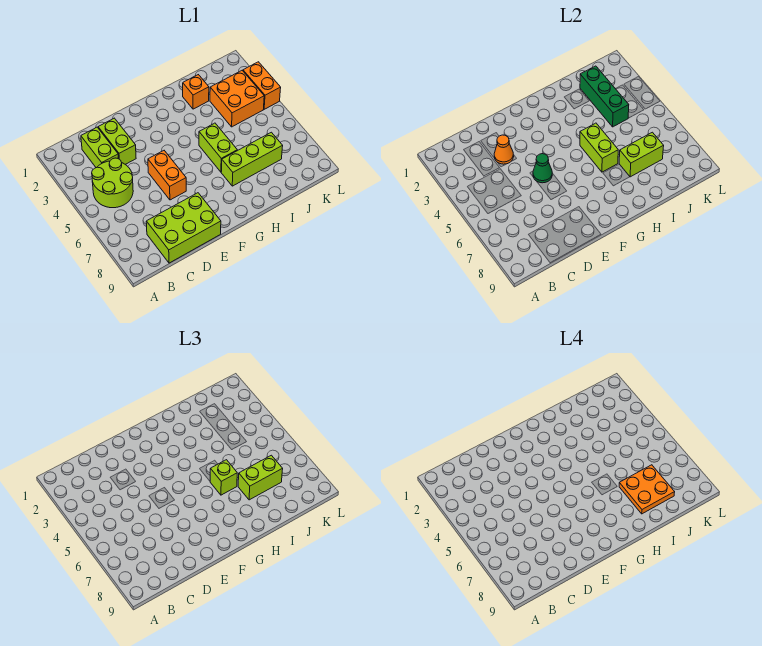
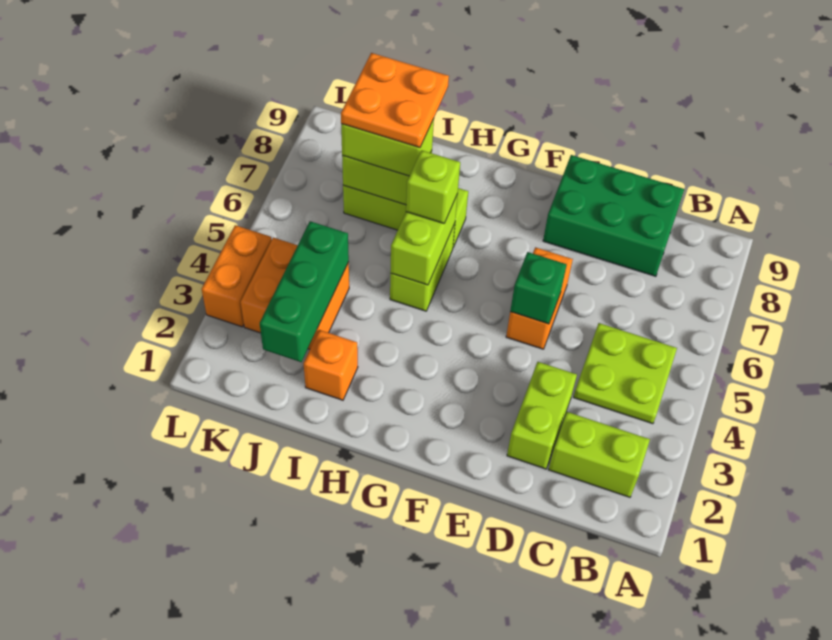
lime round brick B4:C5 level 1 -> lime plate B4:C5 level 1
lime brick C2:C3 level 1 -> lime brick B2:C2 level 1
lime brick C8:E9 level 1 -> green brick C8:E9 level 1
orange cone D3 level 2 -> none
green cone E5 level 2 -> green brick E5 level 2

